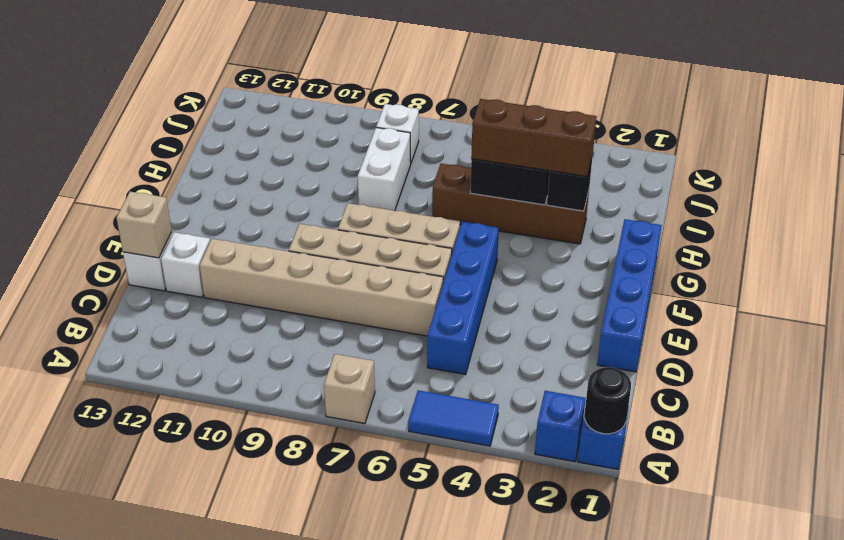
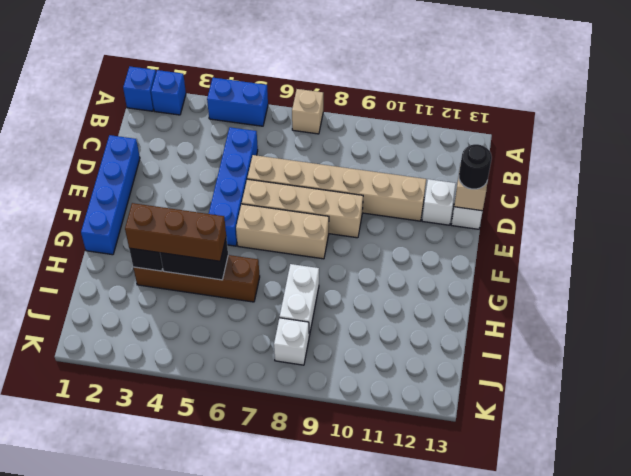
black round brick A1 level 2 -> black round brick D13 level 3
blue tile A4:A5 level 1 -> blue brick A4:A5 level 1

